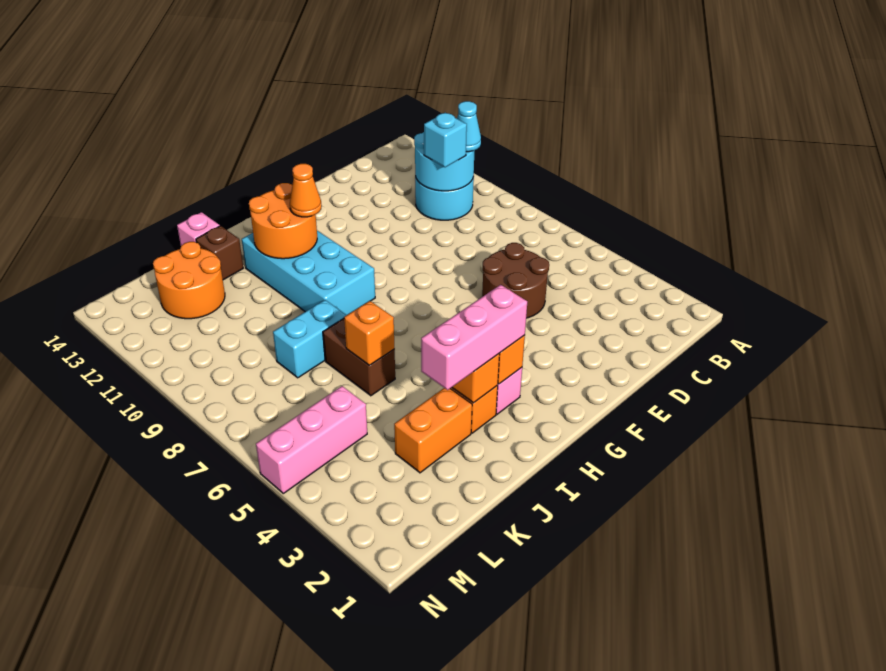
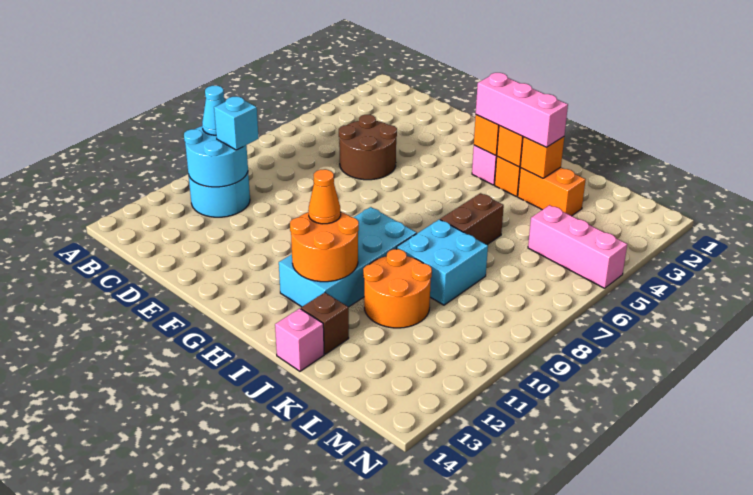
orange brick J6 level 2 -> orange brick J3 level 2
cyan brick J8:K8 level 1 -> cyan brick J8:K9 level 1
orange round brick K12:L13 level 1 -> orange round brick J10:K11 level 1

